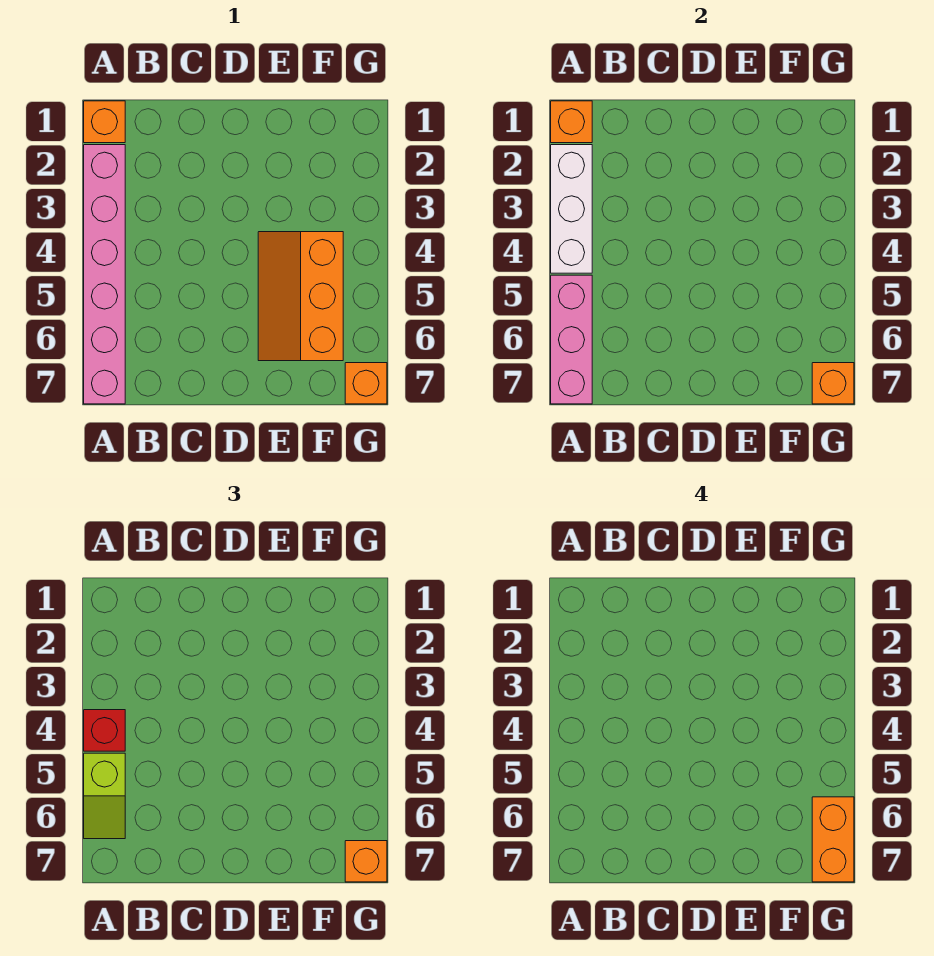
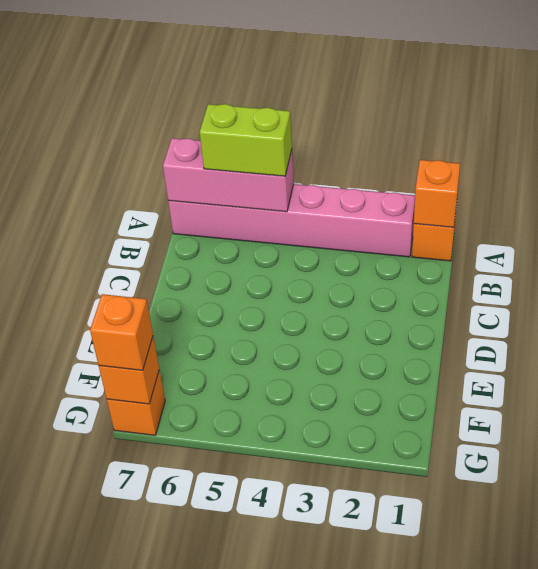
white brick A2:A4 level 2 -> none
red brick A4 level 3 -> none
lime slope A5:A6 level 3 top 5 -> lime brick A5:A6 level 3
orange slope E4:F6 level 1 top F -> none
orange brick G6:G7 level 4 -> none

